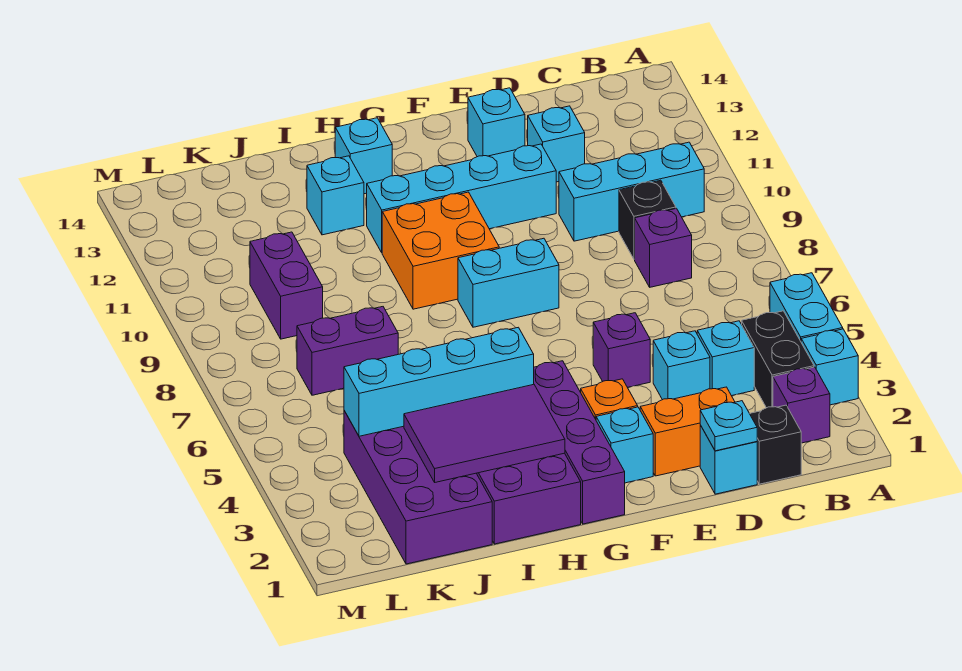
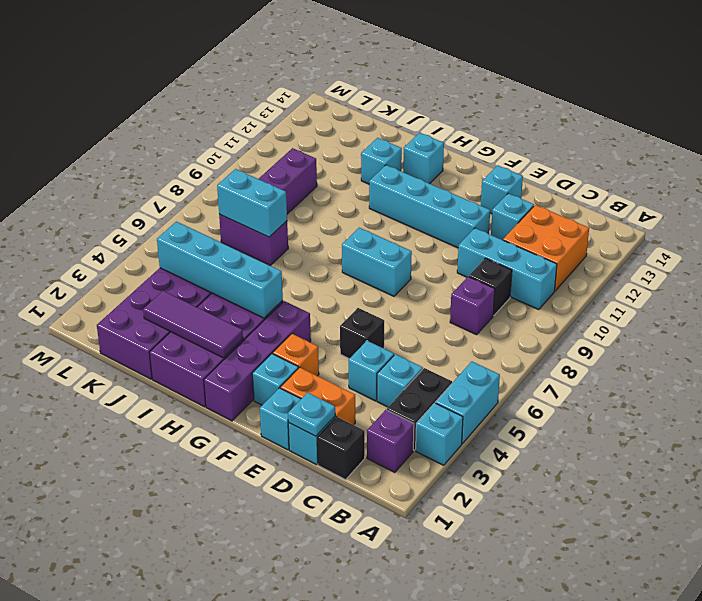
none -> cyan brick E1 level 1
purple brick E5 level 1 -> black brick E5 level 1
orange brick G9:H10 level 1 -> orange brick B11:C12 level 1
purple tile H2:J3 level 2 -> purple tile H2:J2 level 2
none -> cyan brick J7:K7 level 2

